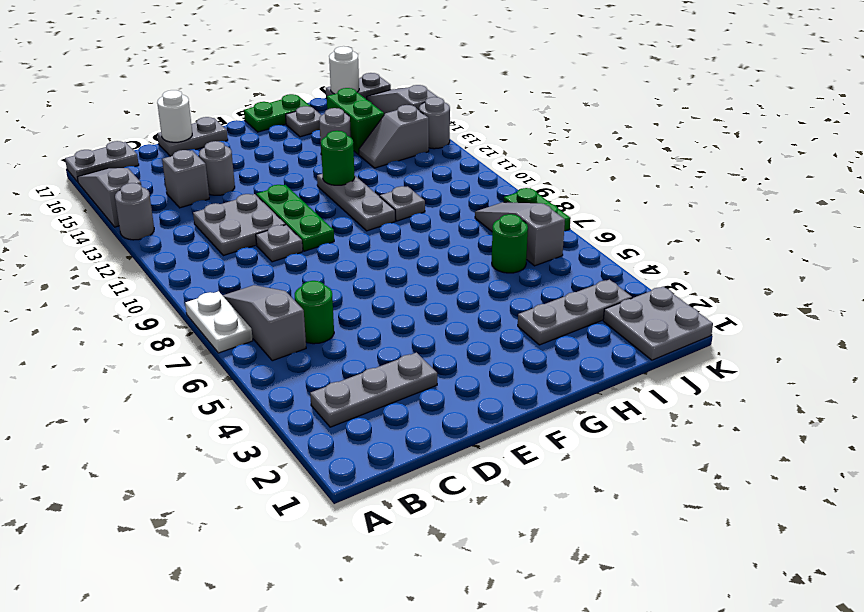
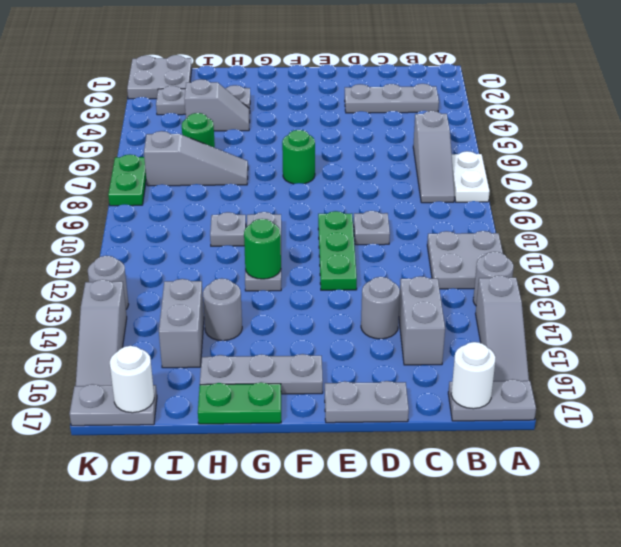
green round brick C6 level 1 -> green round brick F7 level 1
grey plate C11:D12 level 1 -> grey plate A11:B12 level 1
grey brick C14 level 1 -> grey brick C14:C15 level 1
white round brick D17 level 2 -> white round brick B17 level 2
grey plate H16 level 1 -> grey plate F16:H16 level 1
grey slope I13:J13 level 1 top J -> grey slope H4:I4 level 1 top I
green brick I14:I15 level 1 -> grey brick I14:I15 level 1
grey slope J6:J8 level 1 top 6 -> grey slope H7:J7 level 1 top J

